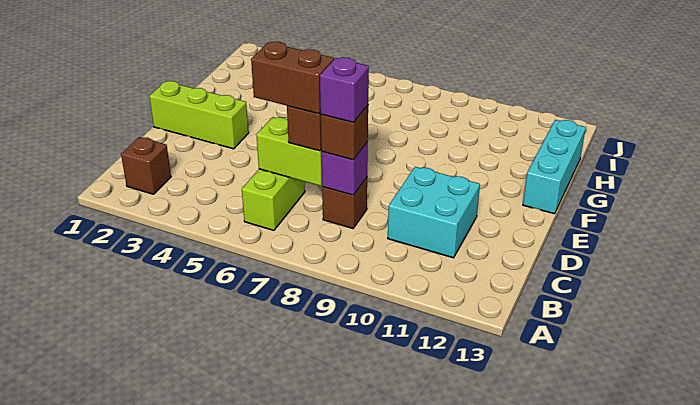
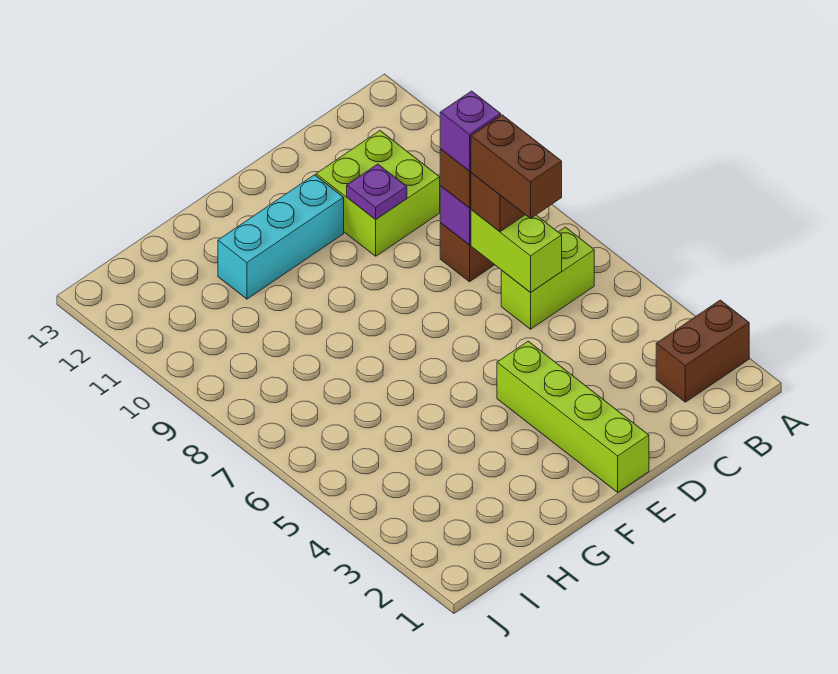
brown brick B2 level 1 -> brown brick A2:B2 level 1
cyan brick C10:D11 level 1 -> lime brick C10:D11 level 1
none -> purple plate D10 level 2
lime brick E1:E3 level 1 -> lime brick E1:E4 level 1
cyan brick F13:H13 level 1 -> cyan brick E11:G11 level 1

